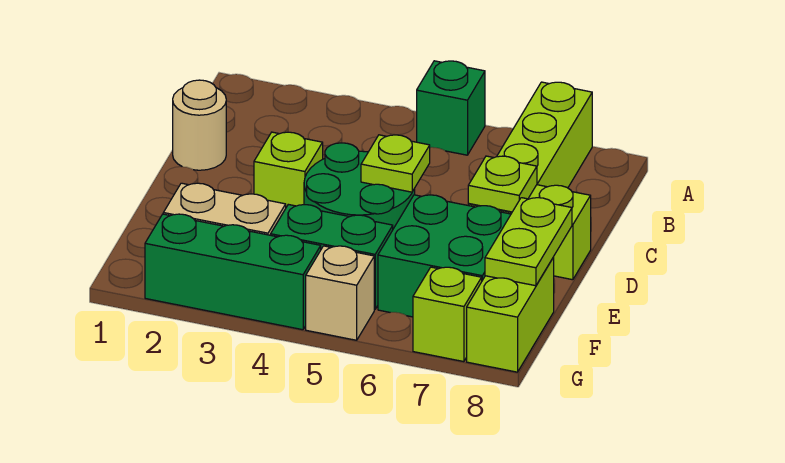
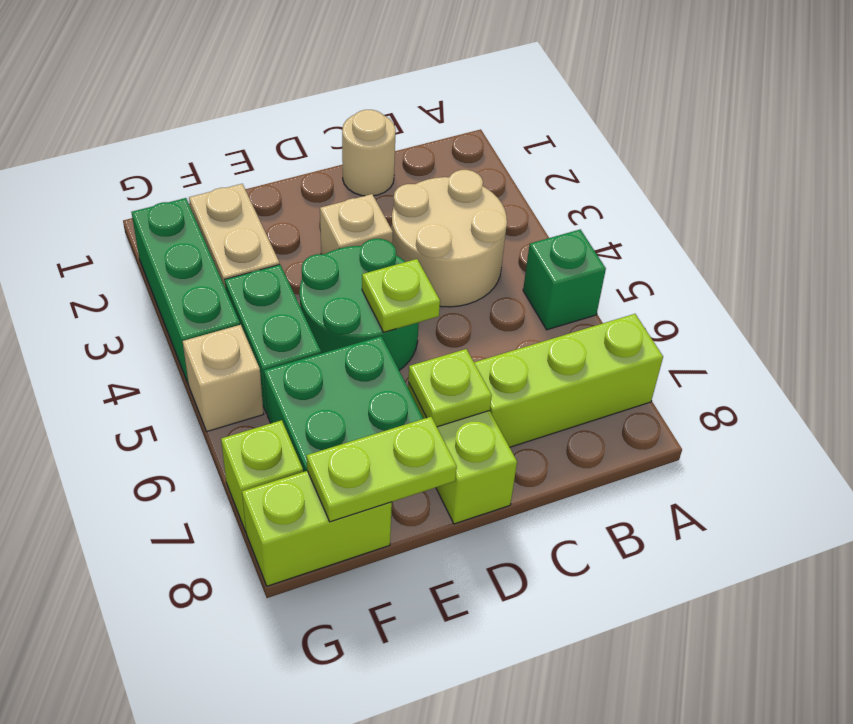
none -> tan round brick B3:C4 level 1
lime brick D3 level 1 -> tan brick D3 level 1

